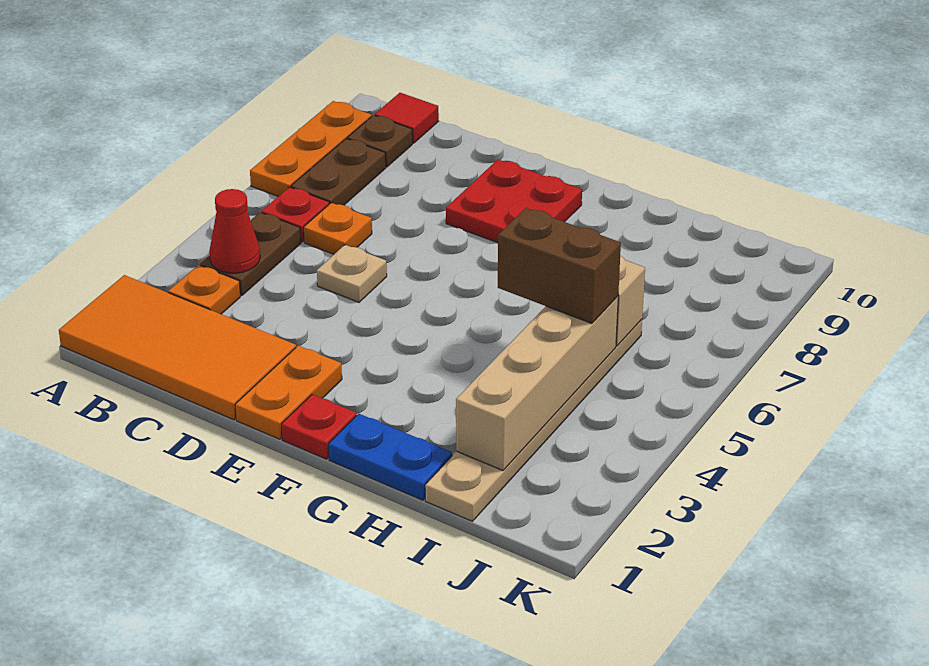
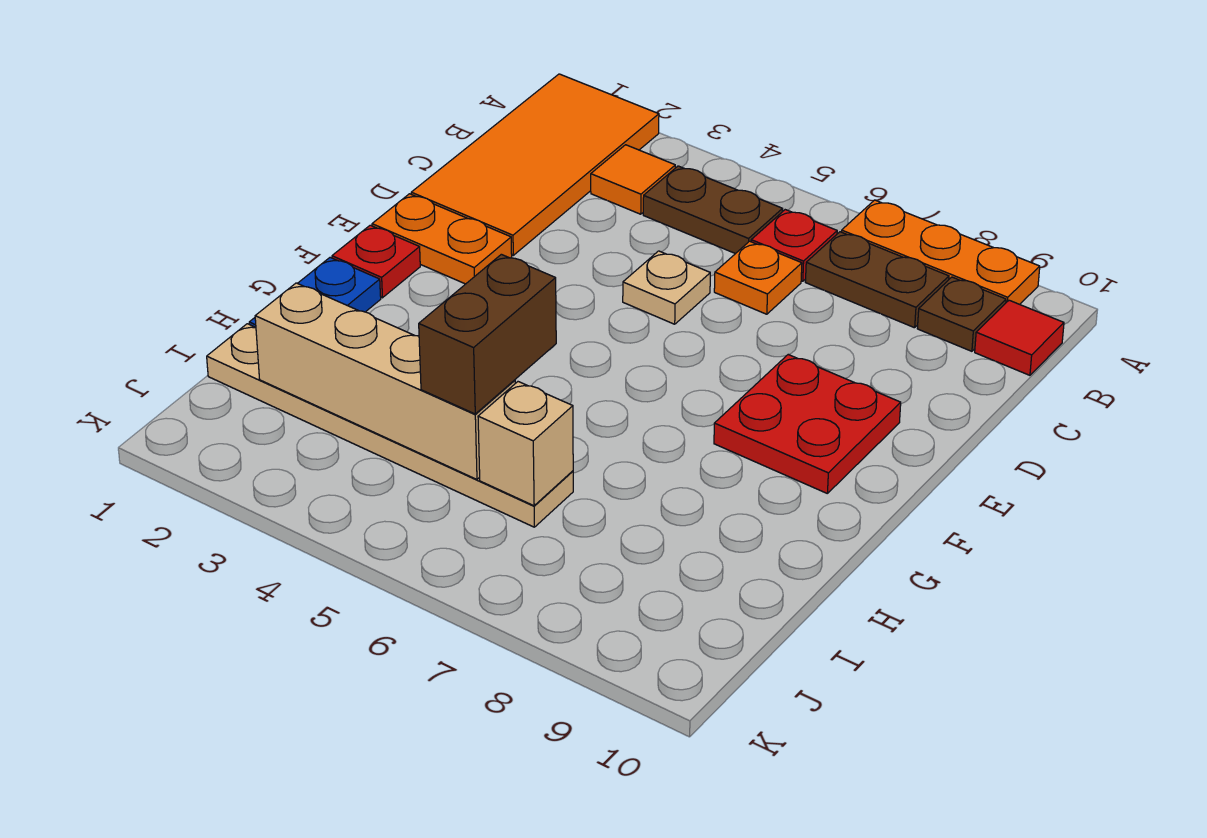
orange plate B3 level 1 -> orange tile B3 level 1
red cone B4 level 2 -> none

